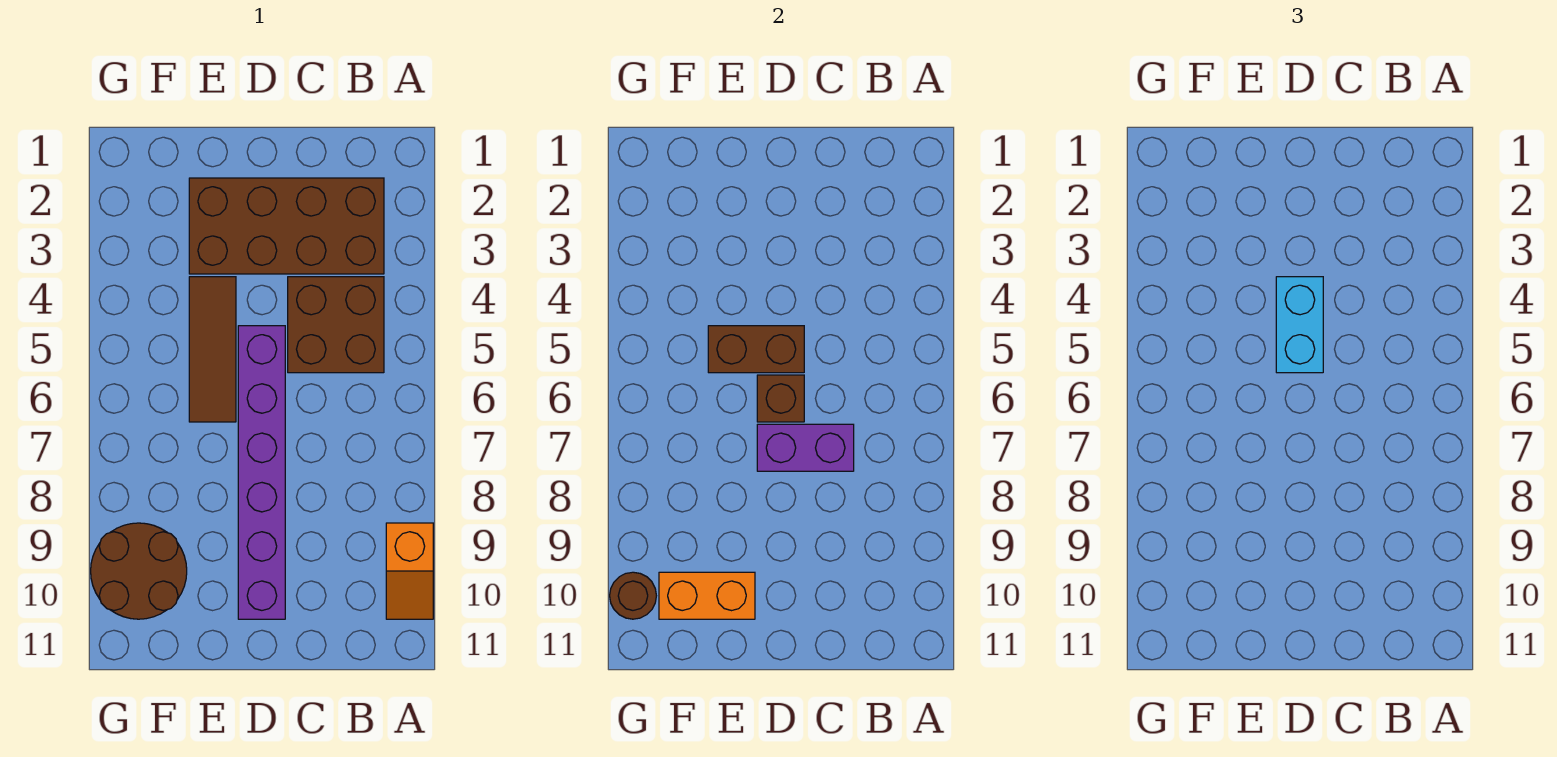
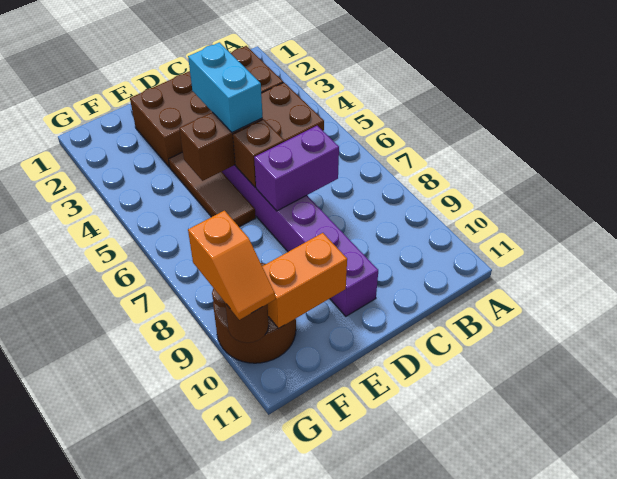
orange slope A9:A10 level 1 top 9 -> orange slope G9:G10 level 3 top 9

